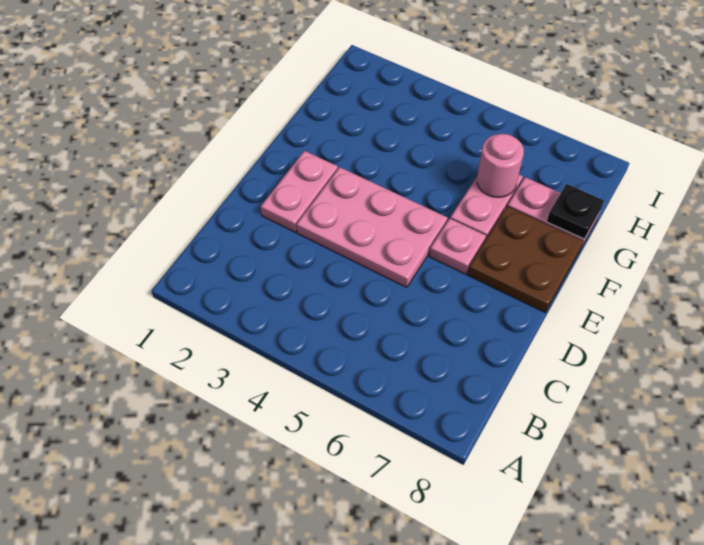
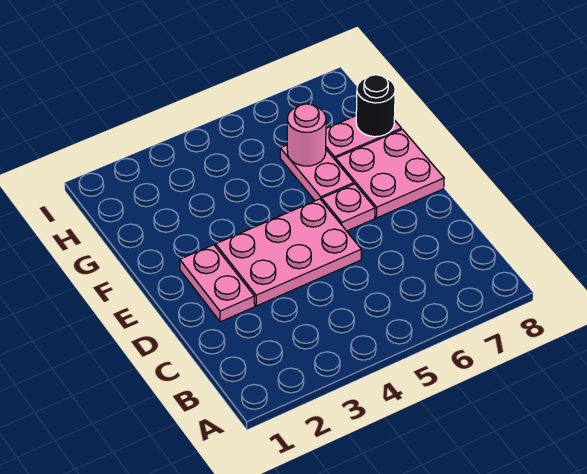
brown plate E7:F8 level 1 -> pink plate E7:F8 level 1
black plate G8 level 2 -> black round brick G8 level 2

